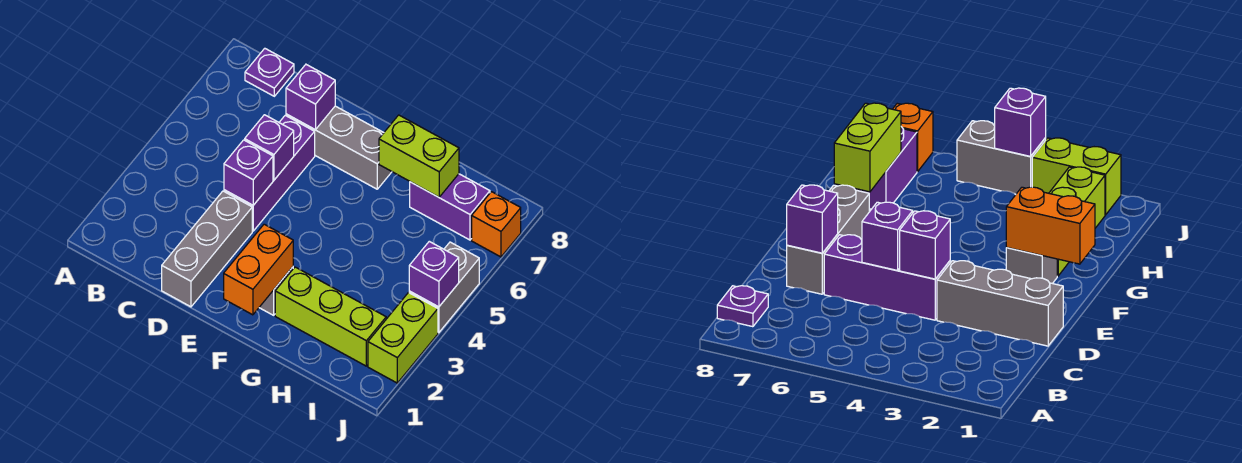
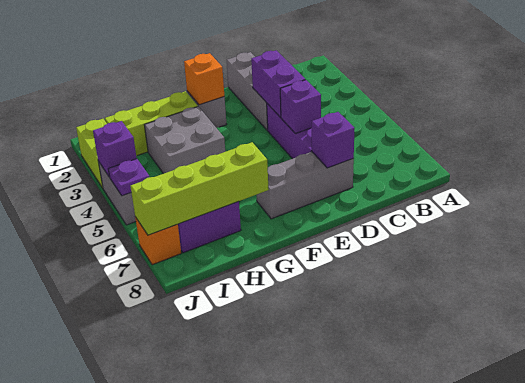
purple plate B8 level 1 -> purple plate J5 level 2
purple brick D4 level 2 -> purple brick D3:D4 level 2
orange brick F1:F2 level 2 -> orange brick F2 level 2
none -> grey brick G3:H4 level 1
lime brick G7:H7 level 2 -> lime brick G7:J7 level 2

